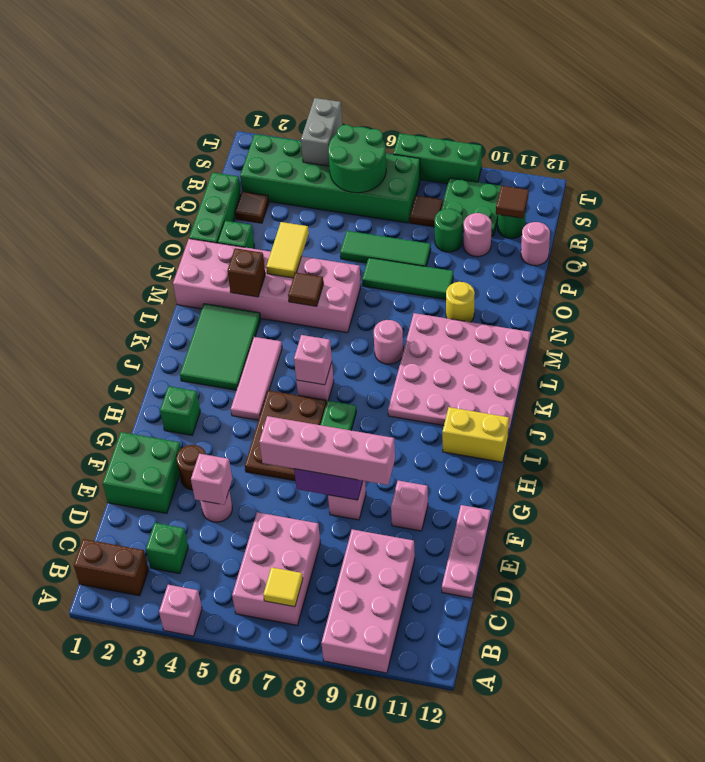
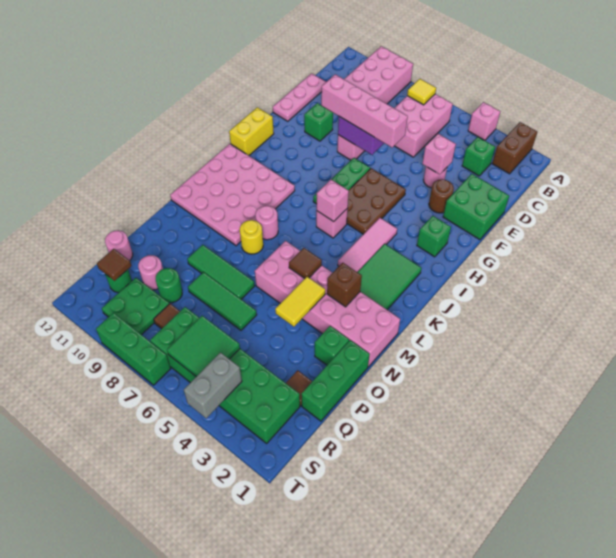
brown brick B1:B2 level 1 -> brown brick A2:B2 level 1
pink brick F10 level 1 -> green brick F10 level 1
yellow brick I11:I12 level 1 -> yellow brick H12:I12 level 1
yellow round brick N10 level 1 -> yellow round brick M8 level 1
green round brick R5:S6 level 2 -> green tile R5:S6 level 2

